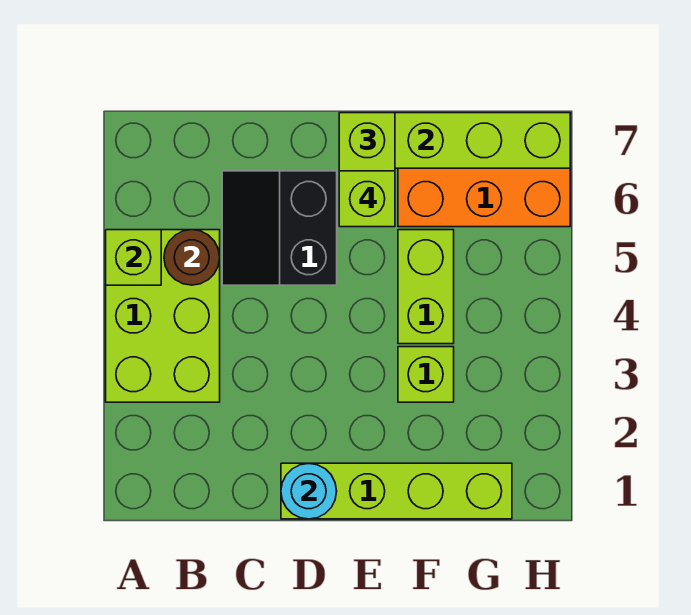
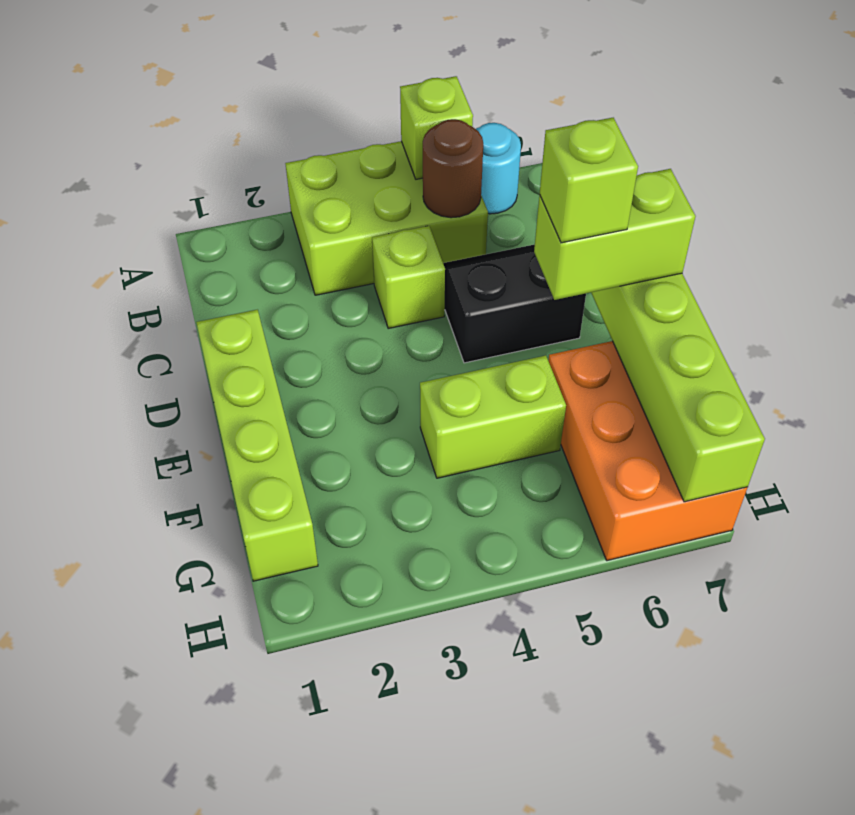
cyan round brick D1 level 2 -> cyan round brick A6 level 1
lime brick F3 level 1 -> lime brick C4 level 1

